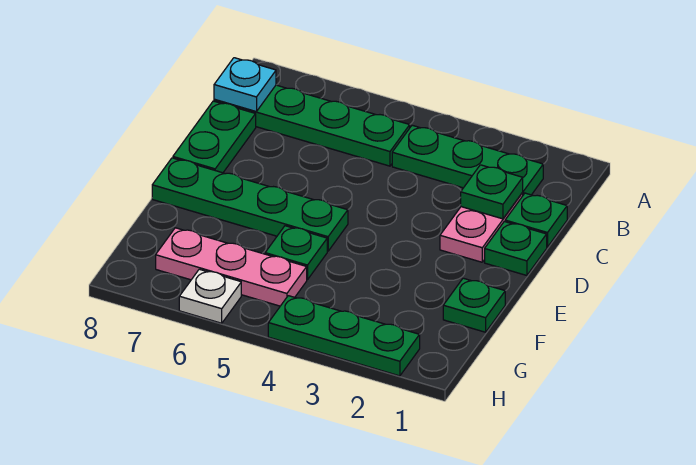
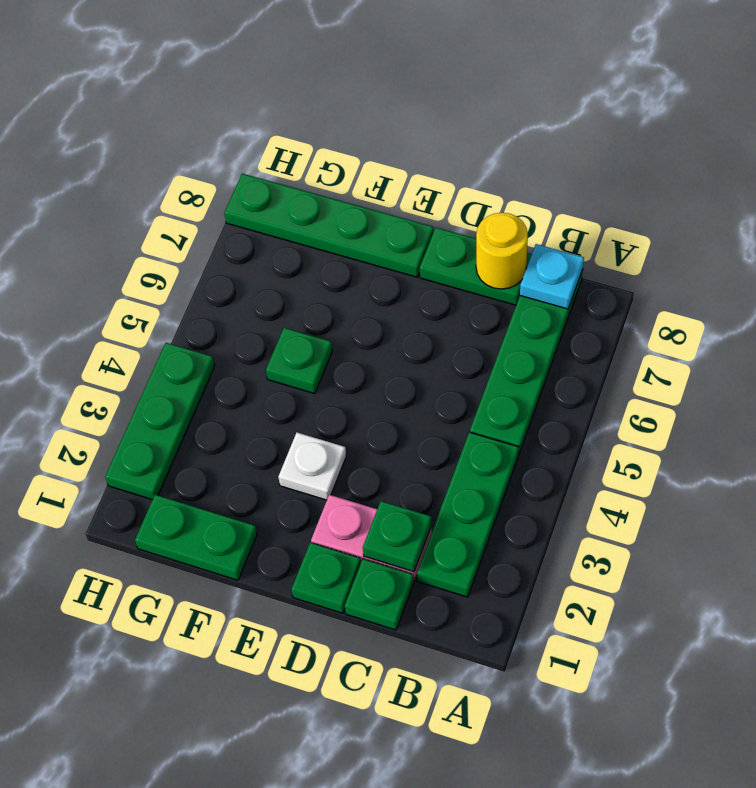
none -> yellow round brick C8 level 2
green plate E5:E8 level 1 -> green plate E8:H8 level 1
green plate F1 level 1 -> green plate F1:G1 level 1
pink plate G5:G7 level 1 -> none
white plate H6 level 1 -> white plate E3 level 1

